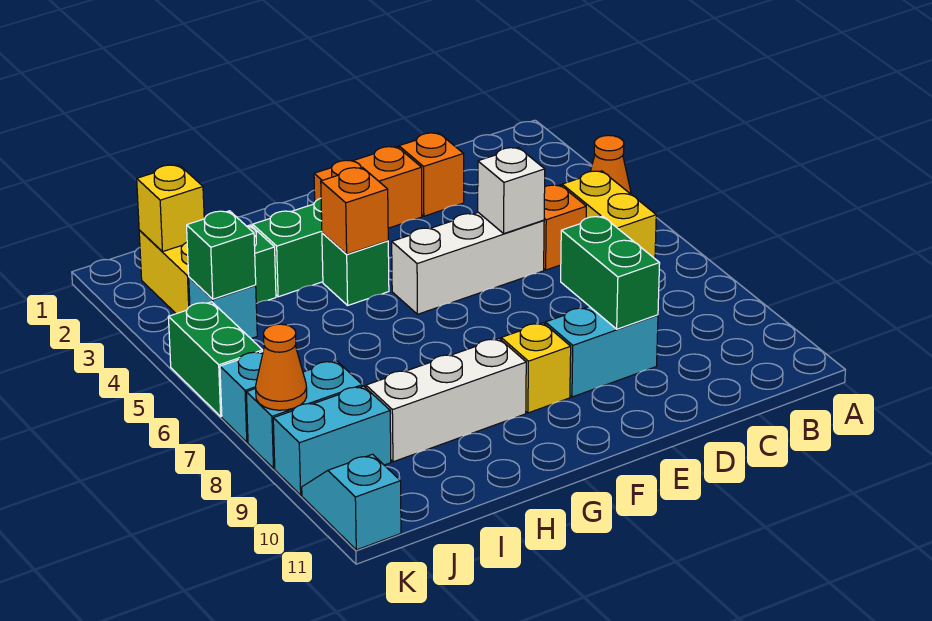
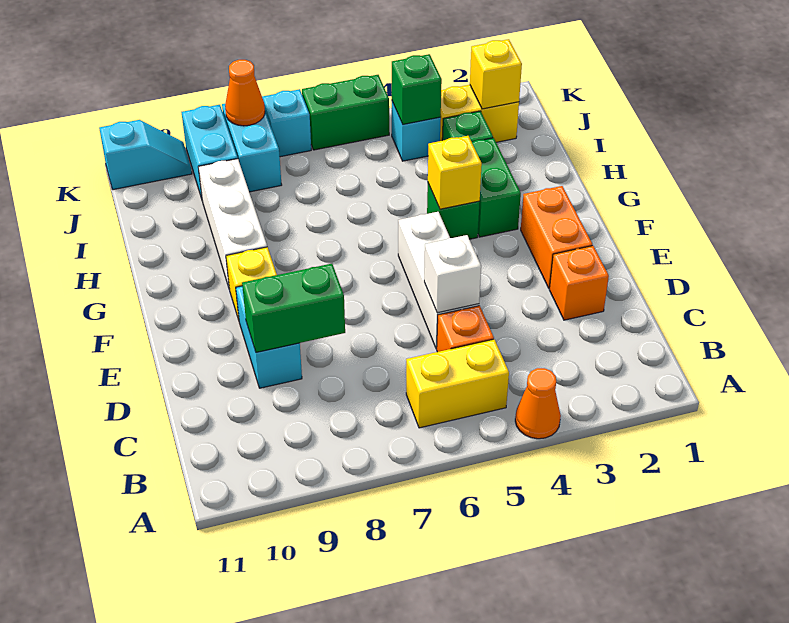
orange brick G4 level 2 -> yellow brick G4 level 2

